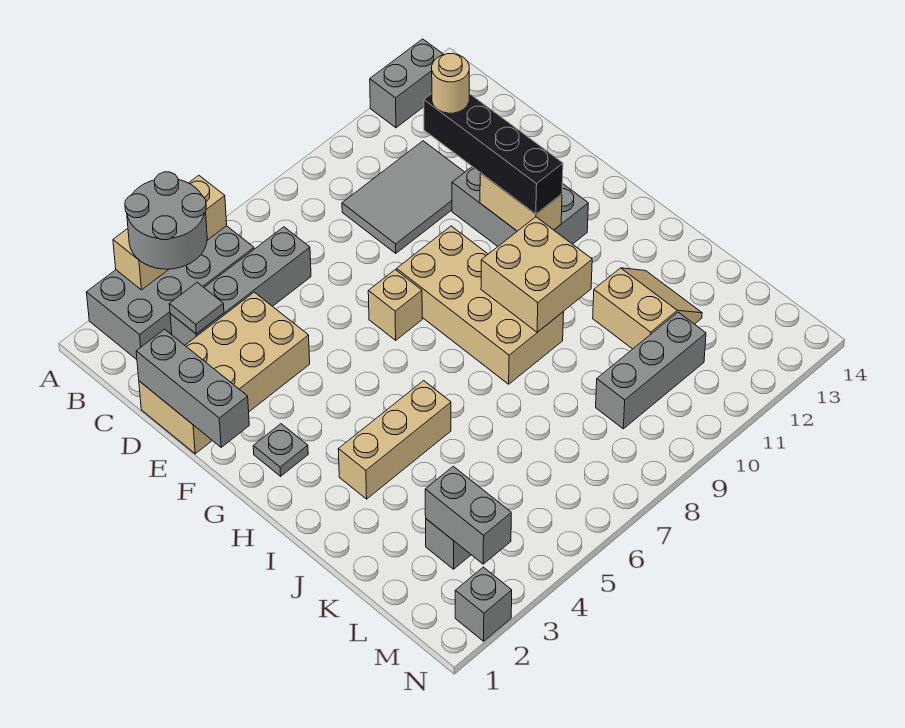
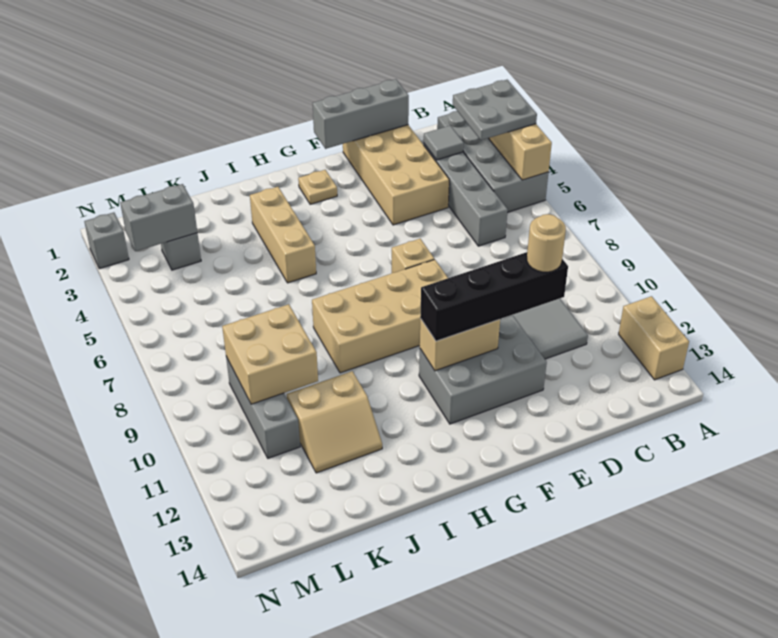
grey round brick A3:B4 level 3 -> grey plate A3:B4 level 3
grey brick A12:A13 level 1 -> tan brick A12:A13 level 1
grey plate G2 level 1 -> tan plate G2 level 1
tan brick H9:I10 level 2 -> tan brick K9:L10 level 2

